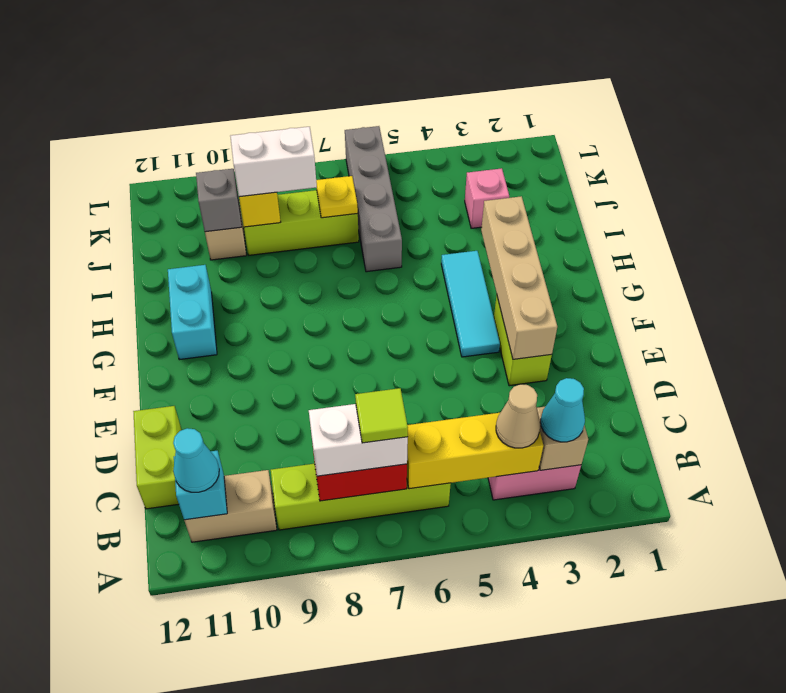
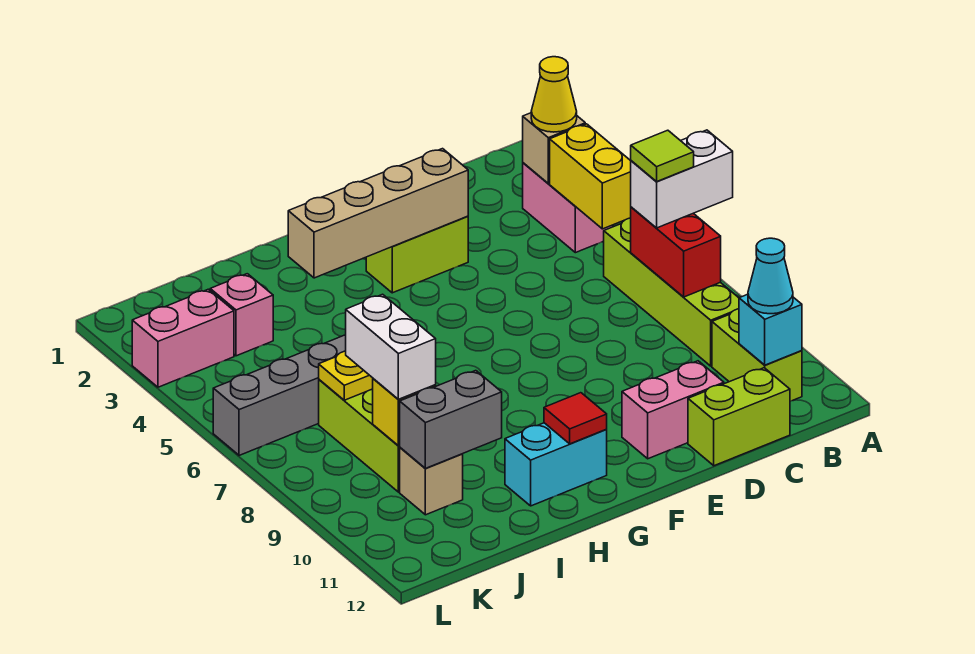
cyan cone B3 level 3 -> yellow cone B3 level 3
yellow brick B4:B6 level 2 -> yellow brick B4:B5 level 2
tan cone B4 level 3 -> none
white brick B7:B8 level 3 -> white brick A7:B7 level 3
tan brick B10:B11 level 1 -> lime brick B10:B11 level 1
none -> pink brick D11:E11 level 1
cyan tile F4:H4 level 1 -> none
none -> red tile G11 level 2
grey brick J10 level 2 -> grey brick I10:J10 level 2
none -> pink brick K3:L3 level 1

